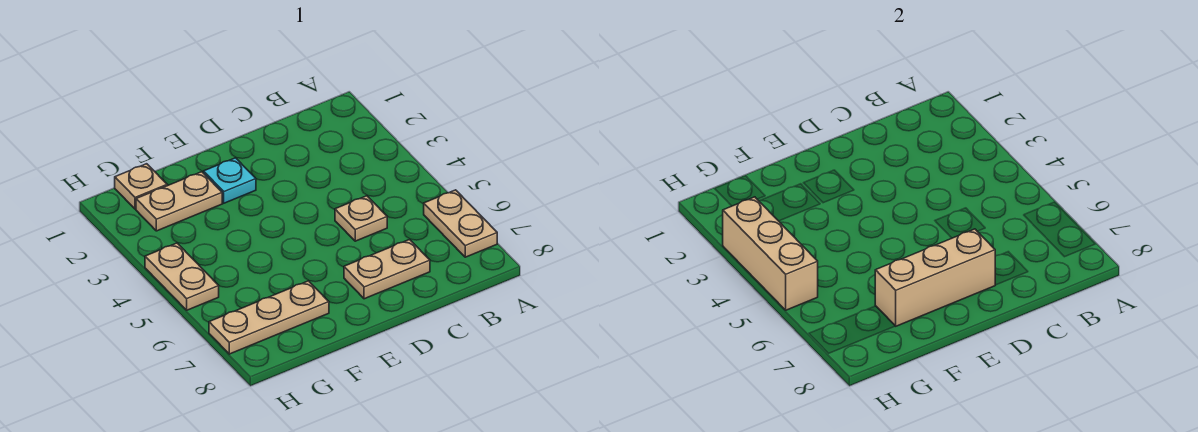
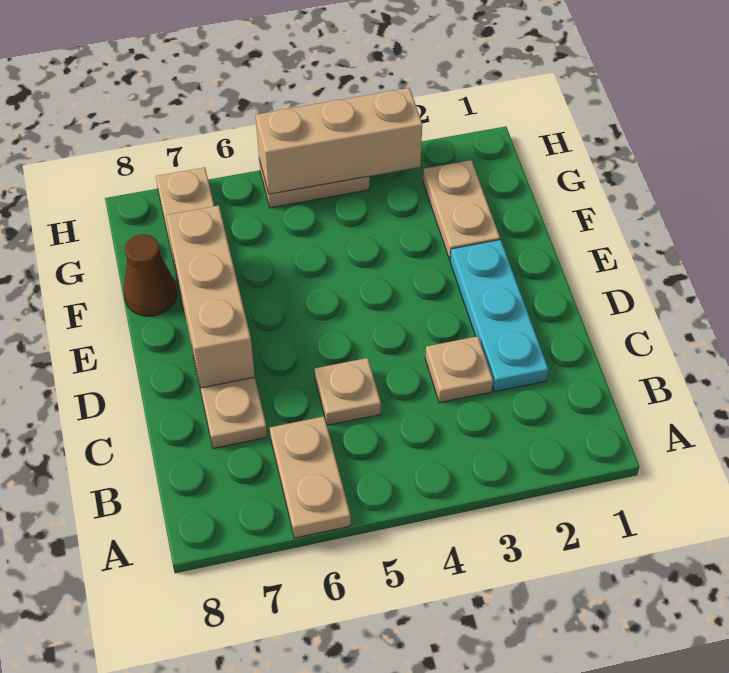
tan plate A6:A7 level 1 -> tan plate A6:B6 level 1
cyan plate E2 level 1 -> cyan plate C2:E2 level 1
none -> brown cone F8 level 1
tan plate G1 level 1 -> tan plate C3 level 1

